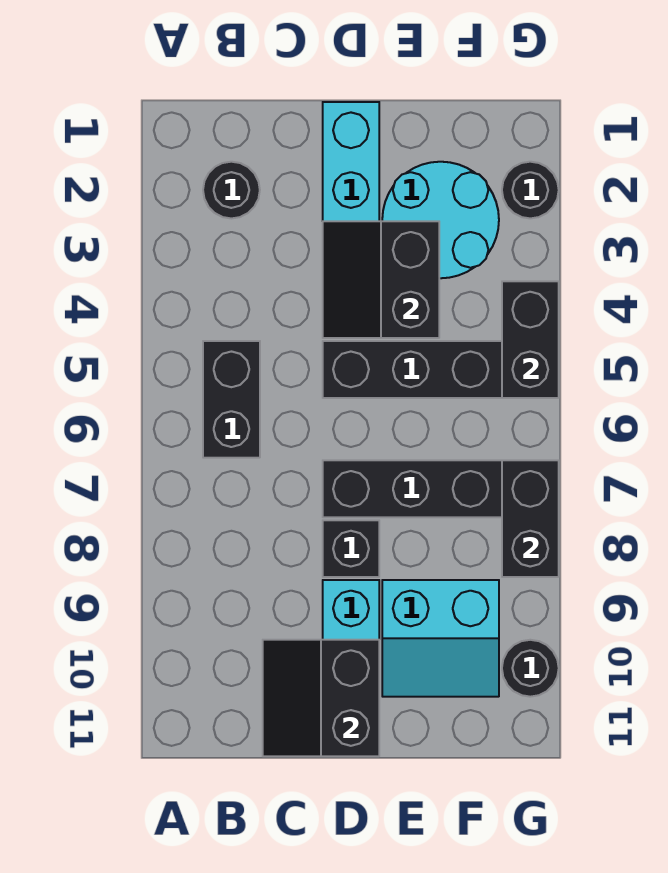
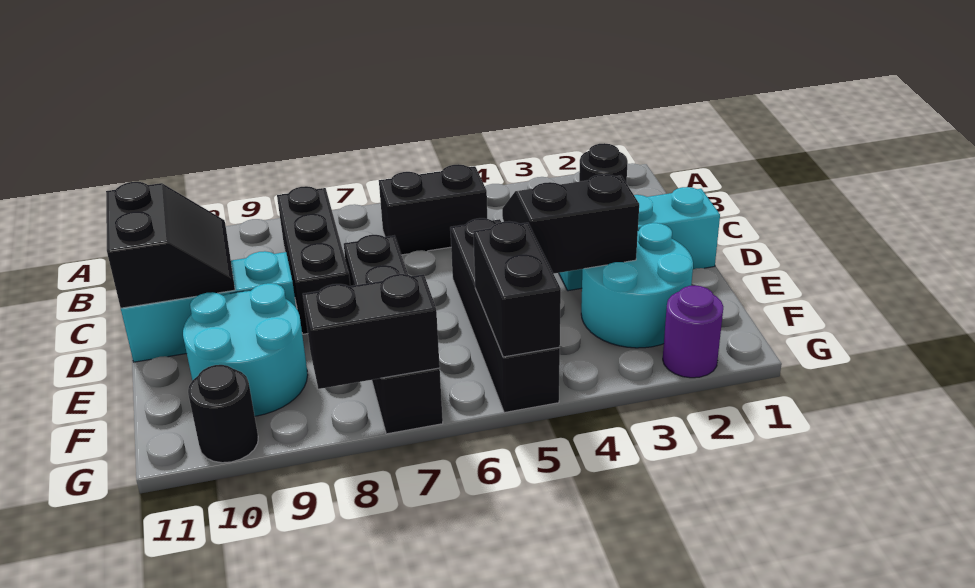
black slope C10:D11 level 2 top D -> black slope C10:D11 level 2 top 11
black brick D8 level 1 -> black brick B8:D8 level 1
cyan slope E9:F10 level 1 top 9 -> cyan round brick E9:F10 level 1
black round brick G2 level 1 -> purple round brick G2 level 1
black brick G4:G5 level 2 -> black brick F5:G5 level 2

